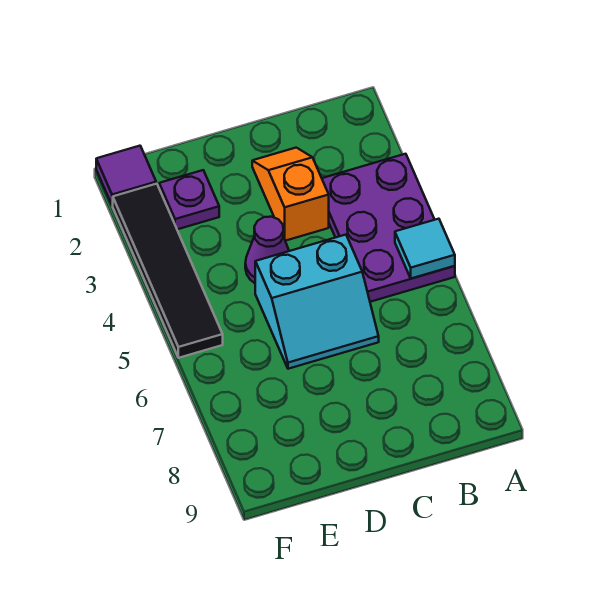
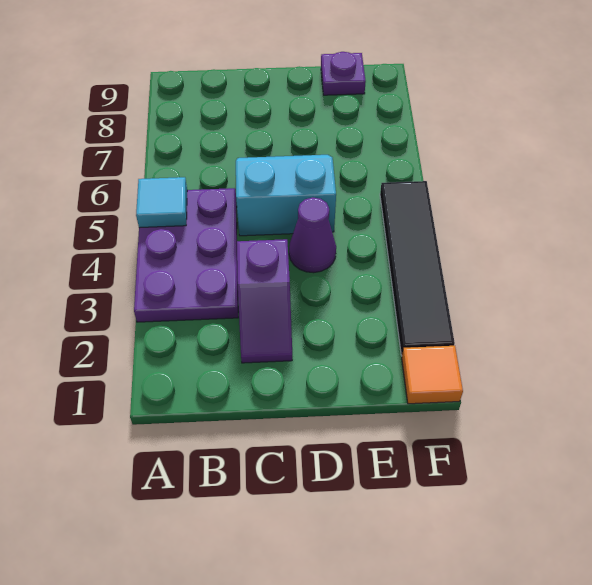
orange slope C2:C3 level 1 top 3 -> purple slope C2:C3 level 1 top 3
purple plate E2 level 1 -> purple plate E9 level 1
purple tile F1 level 1 -> orange tile F1 level 1

